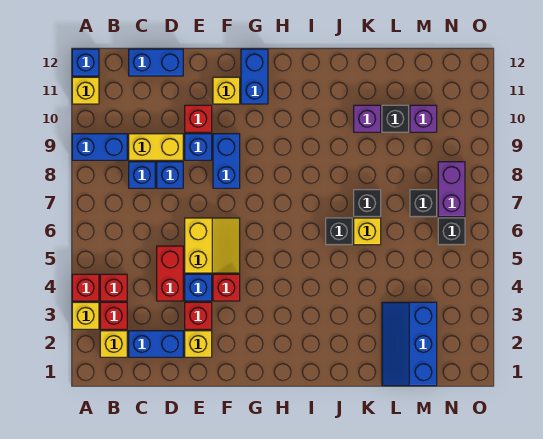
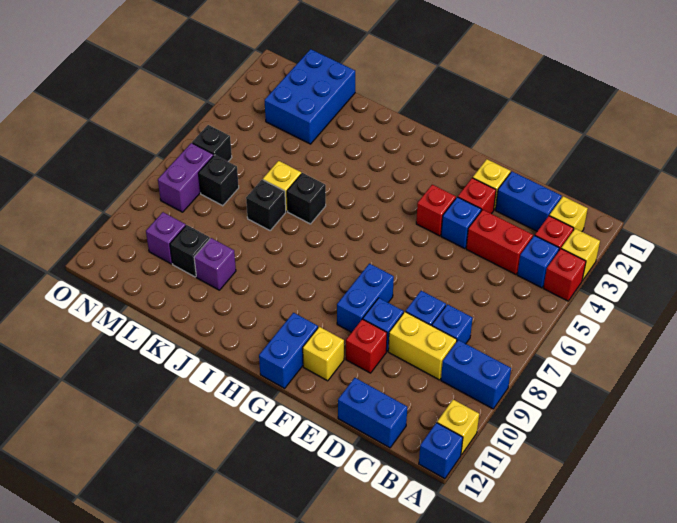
red brick B4 level 1 -> blue brick B4 level 1
red brick D4:D5 level 1 -> red brick C4:D4 level 1
yellow slope E5:F6 level 1 top E -> none
blue slope L1:M3 level 1 top M -> blue brick L1:M3 level 1

